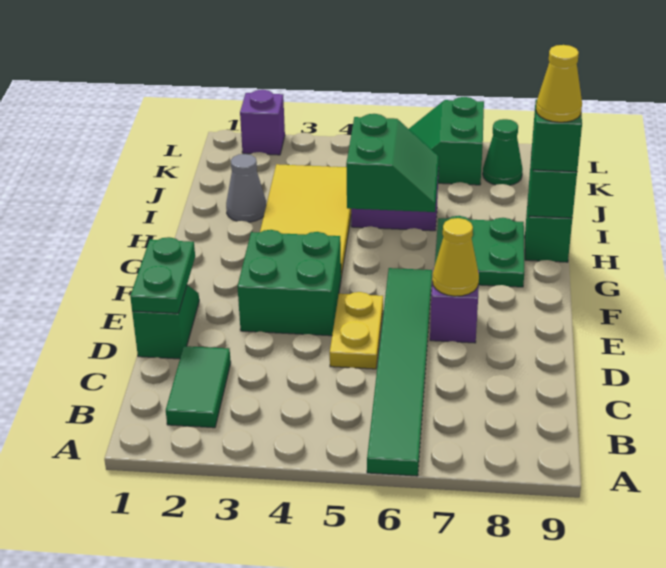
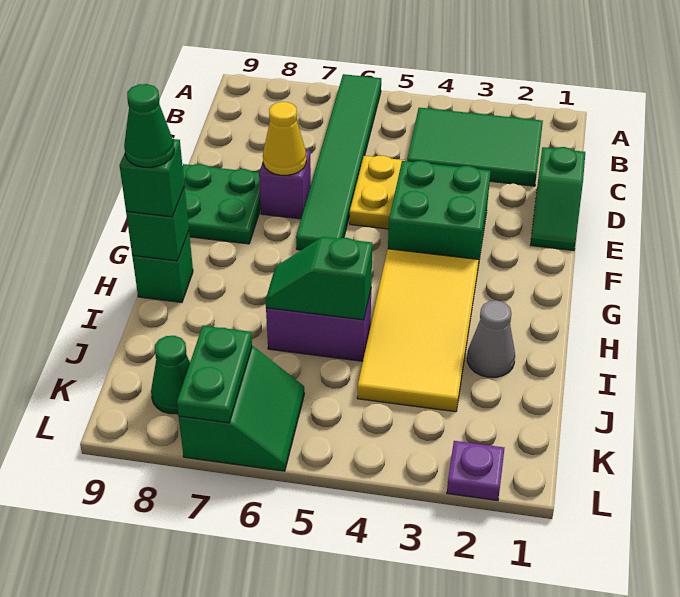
green tile B2:C2 level 1 -> green tile B2:C4 level 1
green plate D1:E1 level 2 -> green plate K7:L7 level 2
green plate G7:H8 level 1 -> green plate E8:F9 level 1
green slope H5:I6 level 2 top 5 -> green slope I5:I6 level 2 top 5
yellow cone H9 level 4 -> green cone H9 level 4
purple brick L2 level 1 -> purple plate L2 level 1

